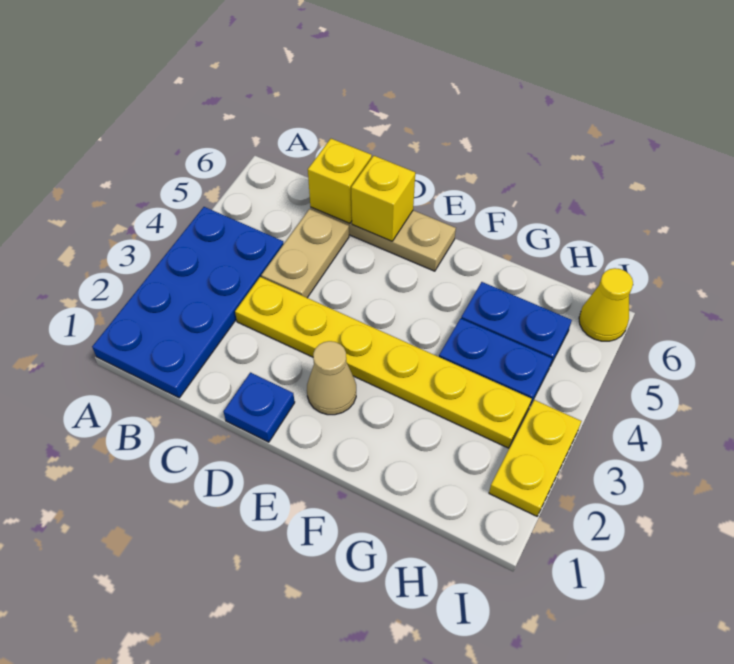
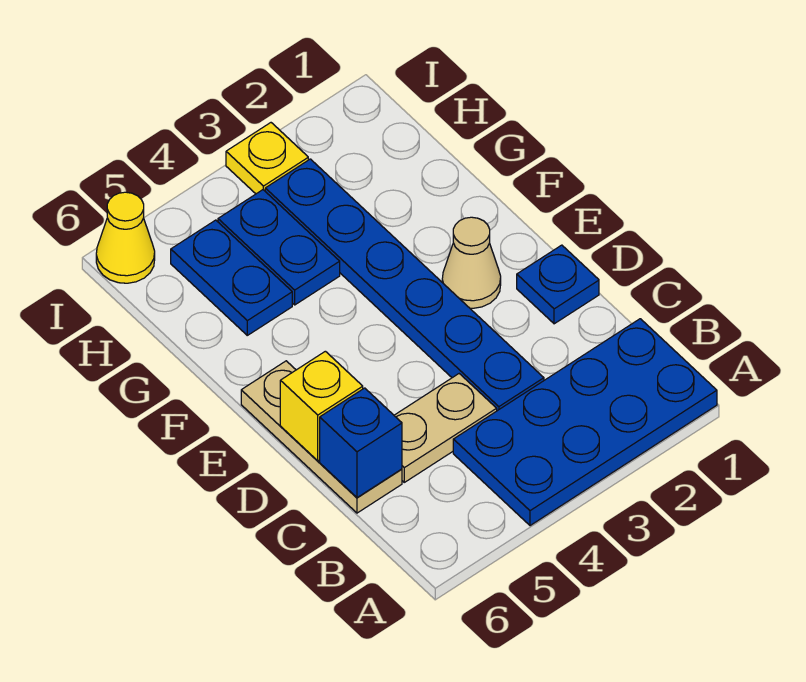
yellow plate C3:H3 level 1 -> blue plate C3:H3 level 1
yellow brick C6 level 2 -> blue brick C6 level 2
yellow plate I2:I3 level 1 -> yellow plate I3 level 1

